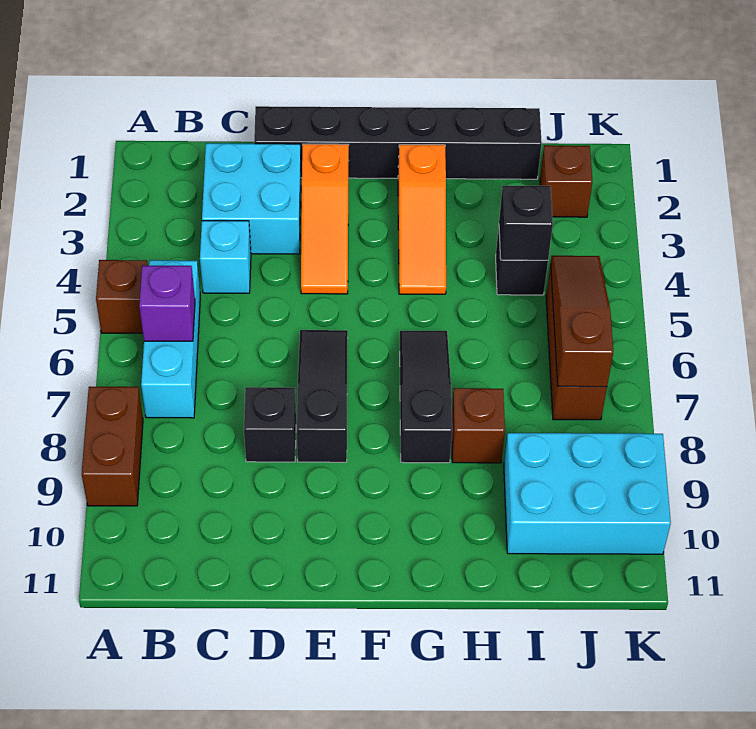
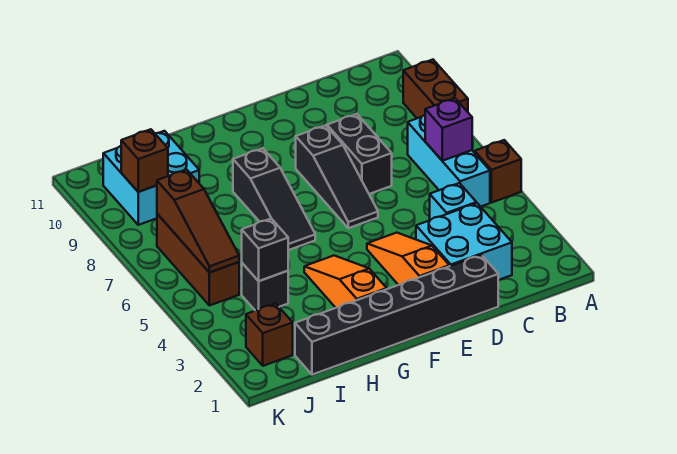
black brick D8 level 1 -> black brick D7:D8 level 1
brown brick H8 level 1 -> brown brick J9 level 2
cyan brick I9:K10 level 1 -> cyan brick I9:J10 level 1

